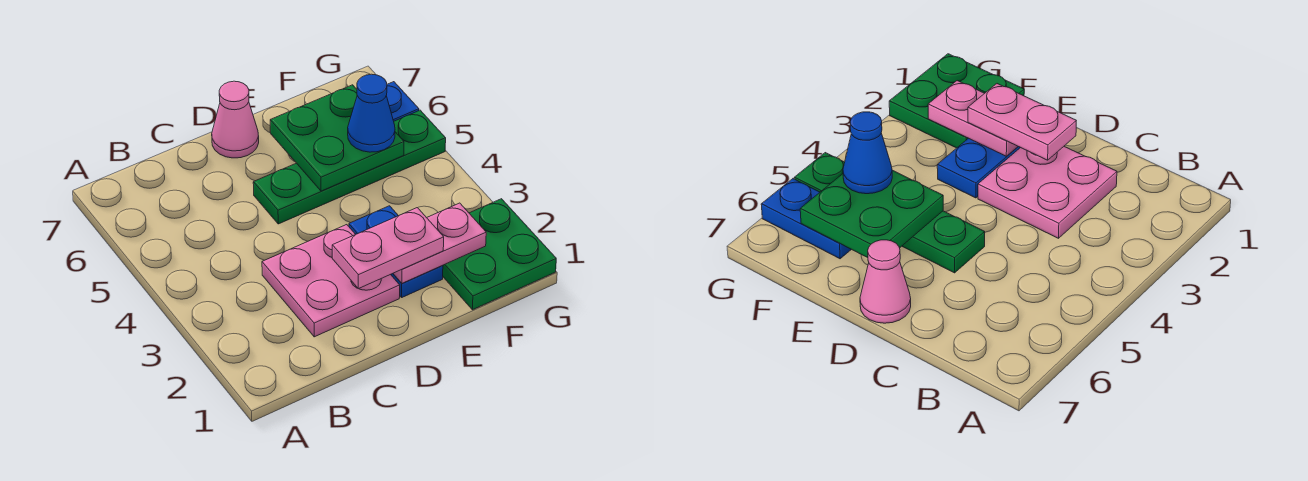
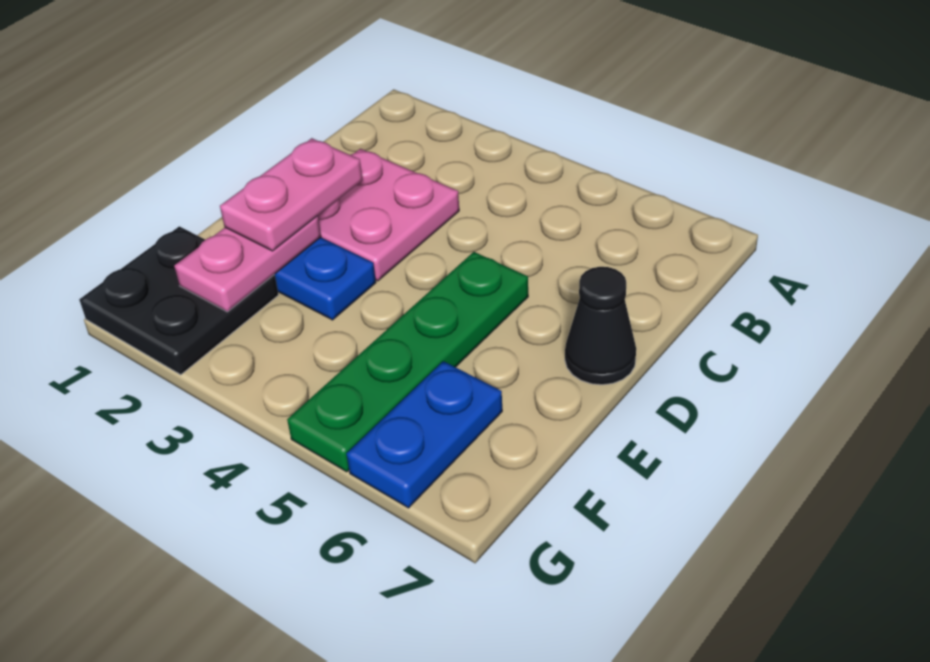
pink cone D7 level 1 -> black cone D7 level 1
green plate E5:F6 level 2 -> none
green plate F1:G2 level 1 -> black plate F1:G2 level 1
blue cone F5 level 3 -> none

